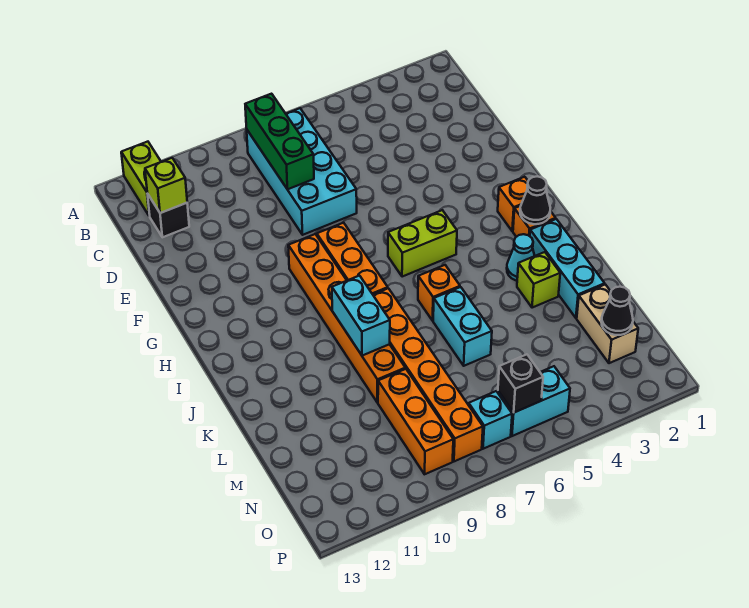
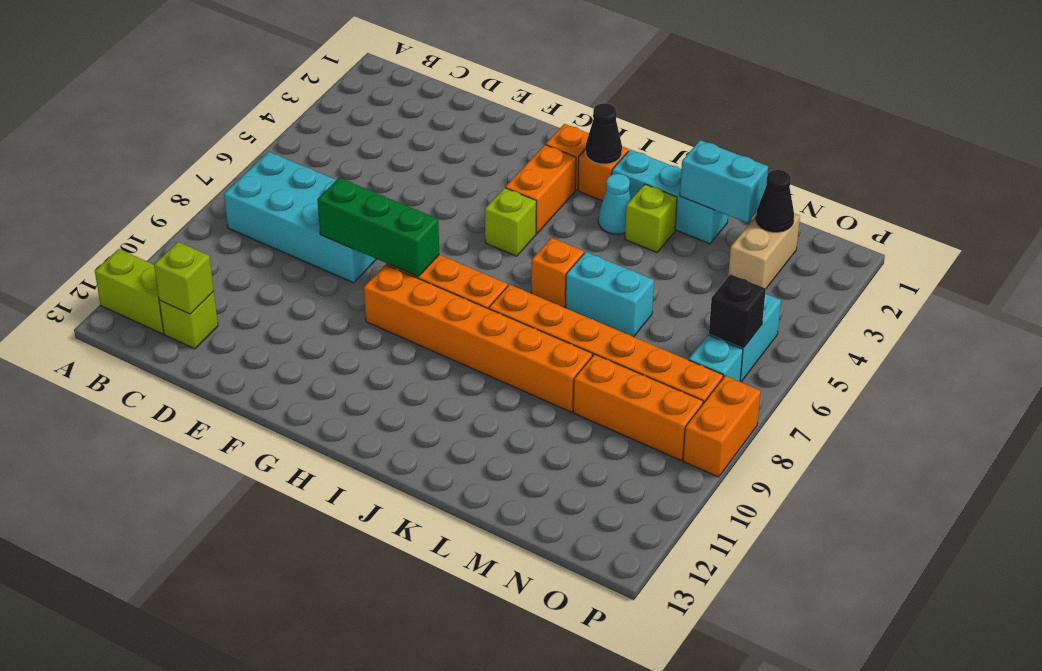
green brick B8:D8 level 2 -> green brick E8:G8 level 2
black brick C12 level 1 -> lime brick C12 level 1
none -> orange brick H3:H4 level 1
lime brick H5:H6 level 1 -> lime brick H5 level 1
cyan brick J9:K9 level 2 -> cyan brick L2:M2 level 2
tan brick M2:N2 level 1 -> tan brick N2:N3 level 1
none -> orange brick P8:P9 level 1

